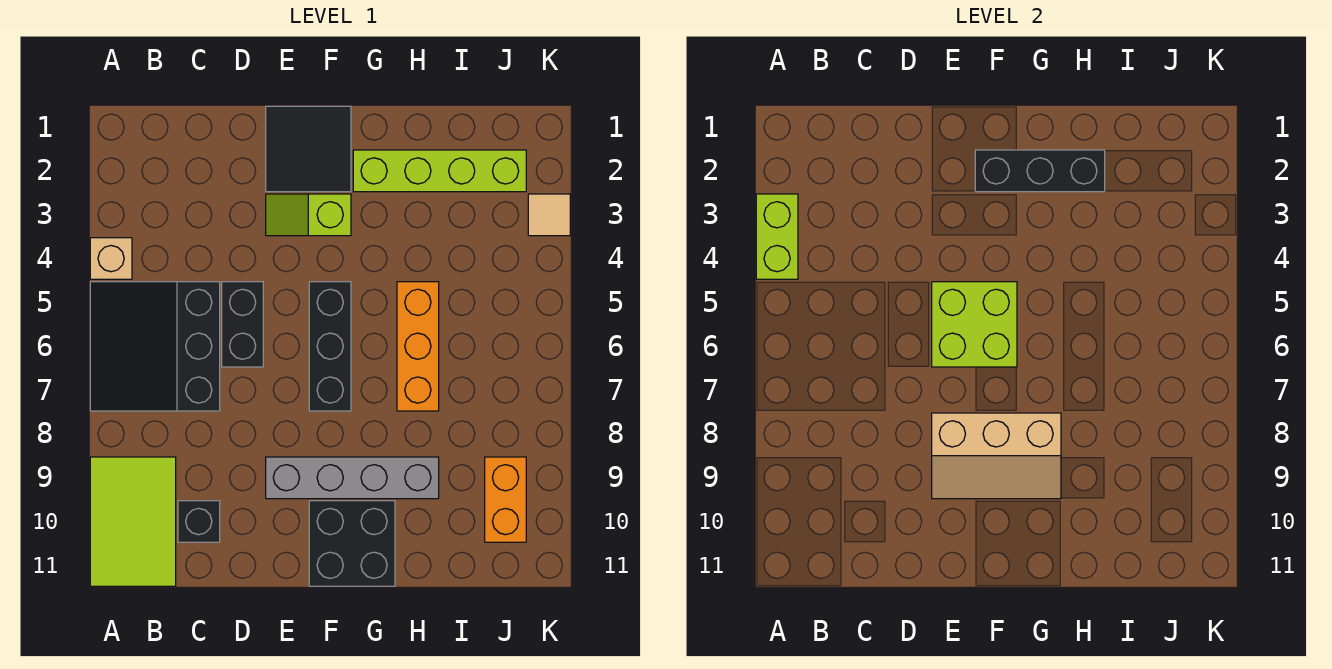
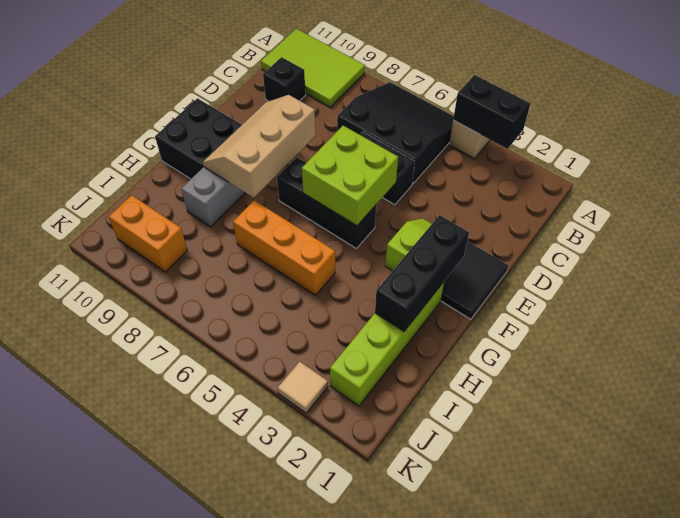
lime brick A3:A4 level 2 -> black brick A3:A4 level 2

